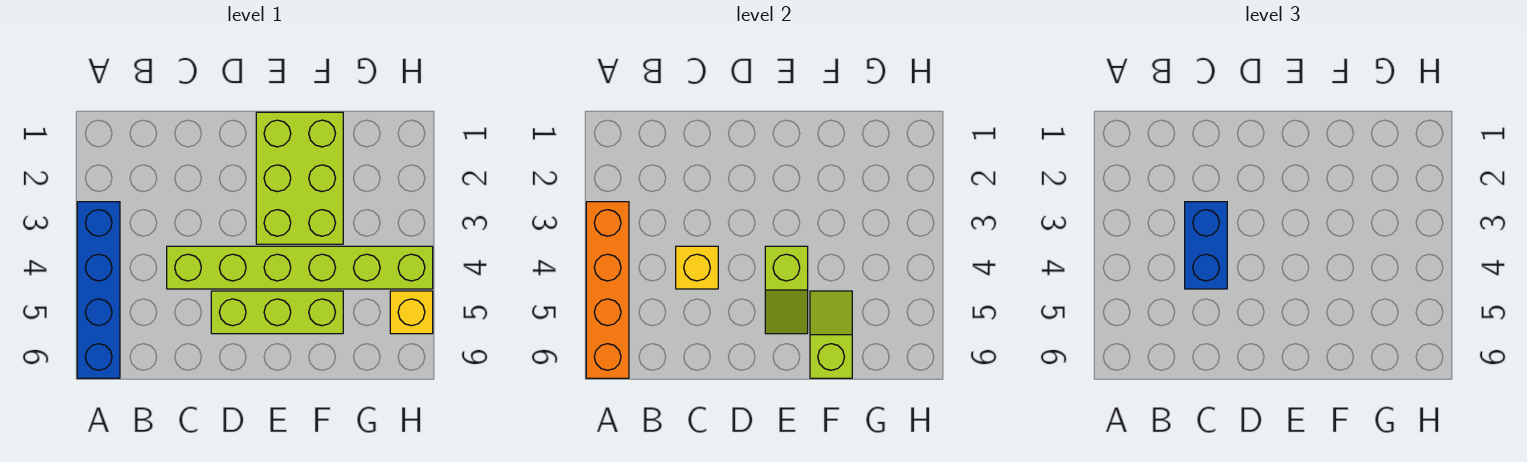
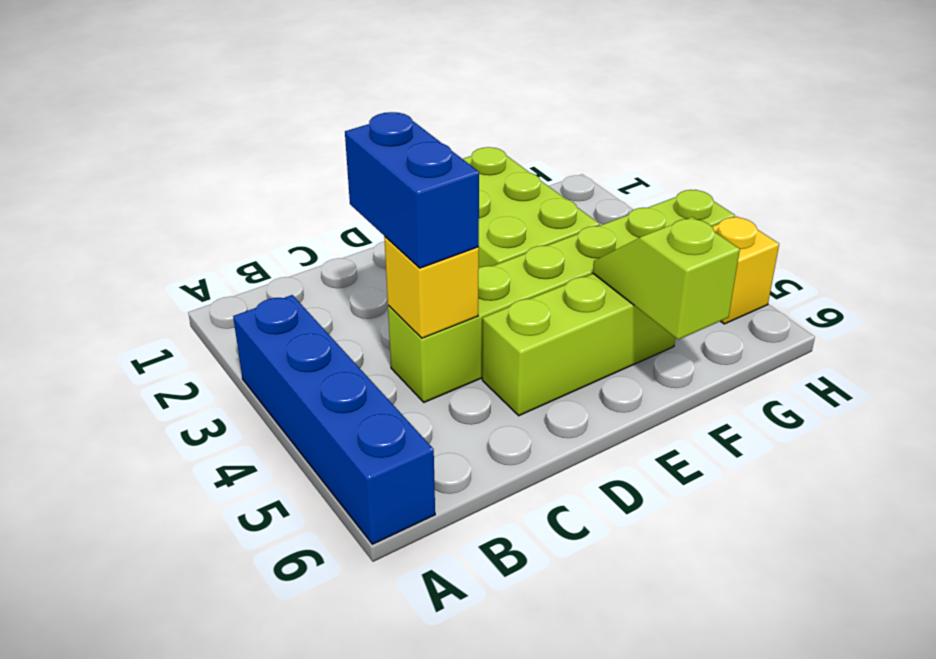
orange brick A3:A6 level 2 -> none
lime slope E4:E5 level 2 top 4 -> none

